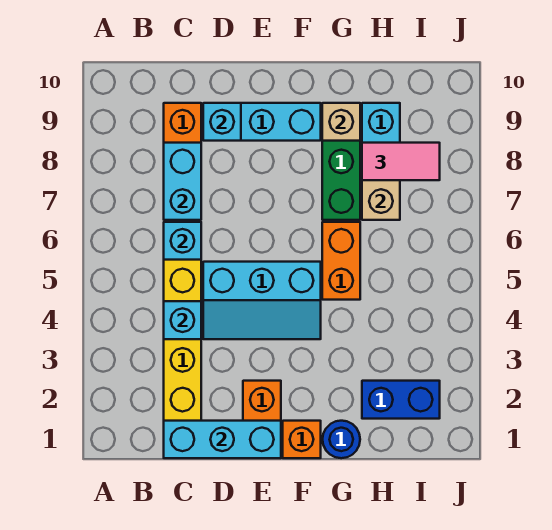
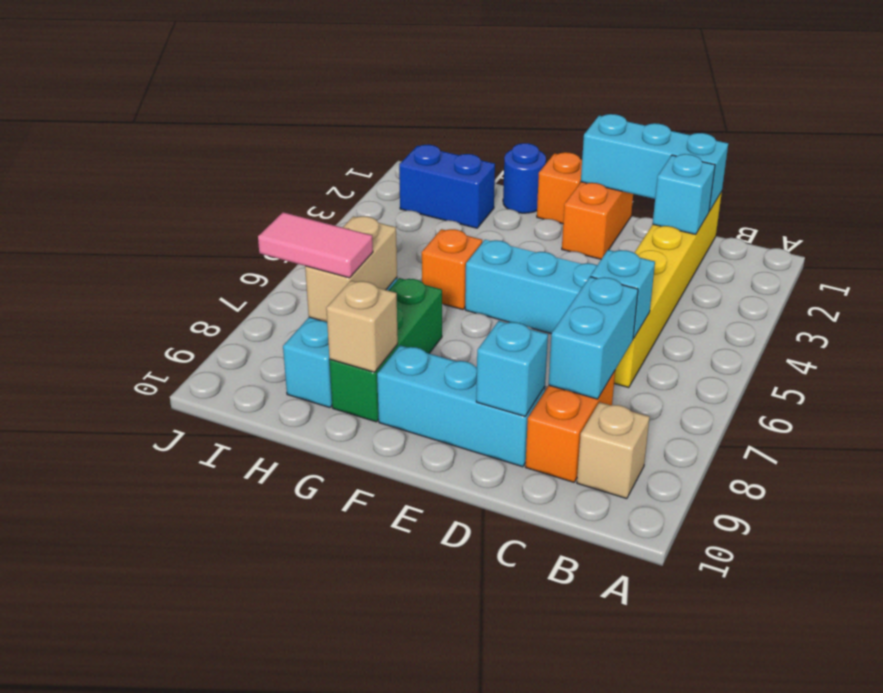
none -> tan brick B9 level 1
cyan brick C4 level 2 -> cyan brick C2 level 2
orange brick G5:G6 level 1 -> orange brick G5 level 1

